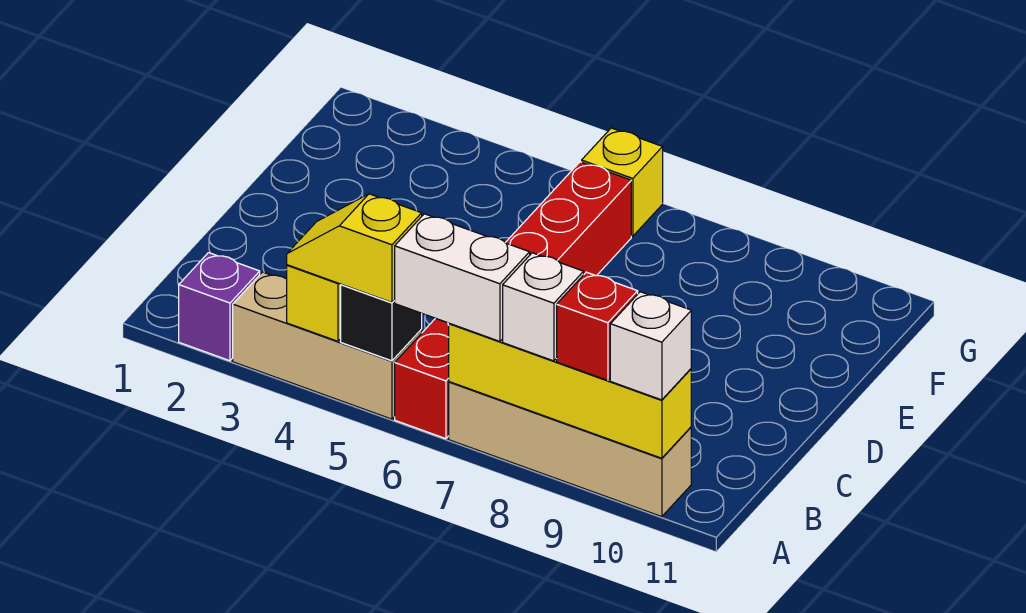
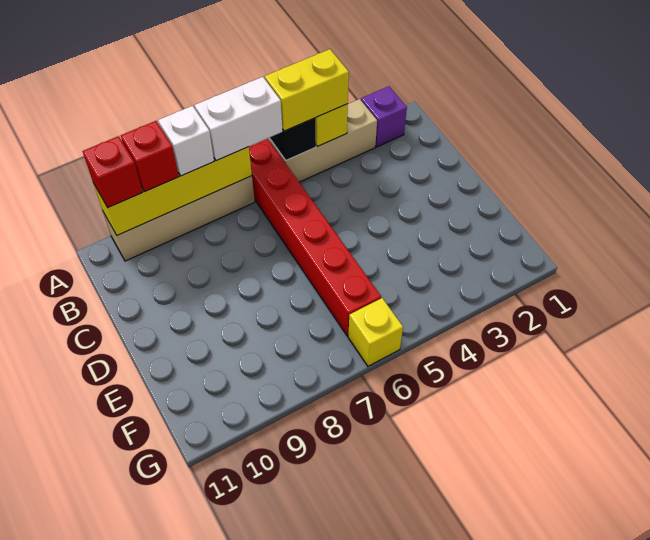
yellow slope A4:A5 level 3 top 5 -> yellow brick A4:A5 level 3
white brick A10 level 3 -> red brick A10 level 3

